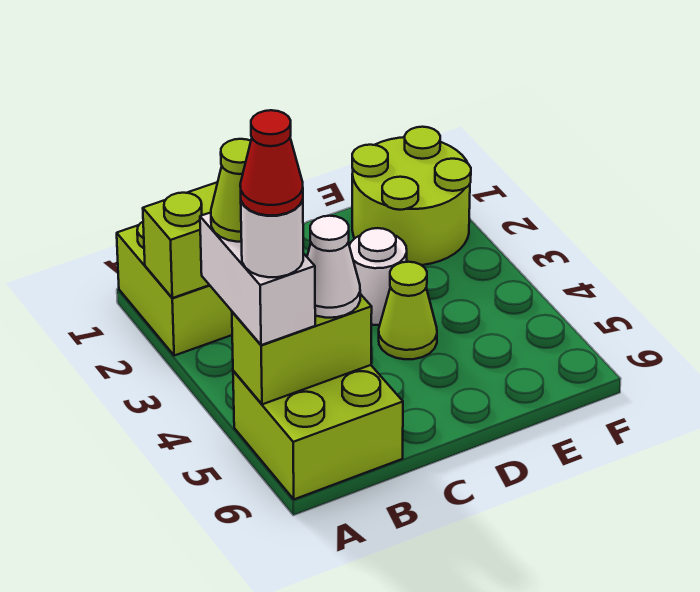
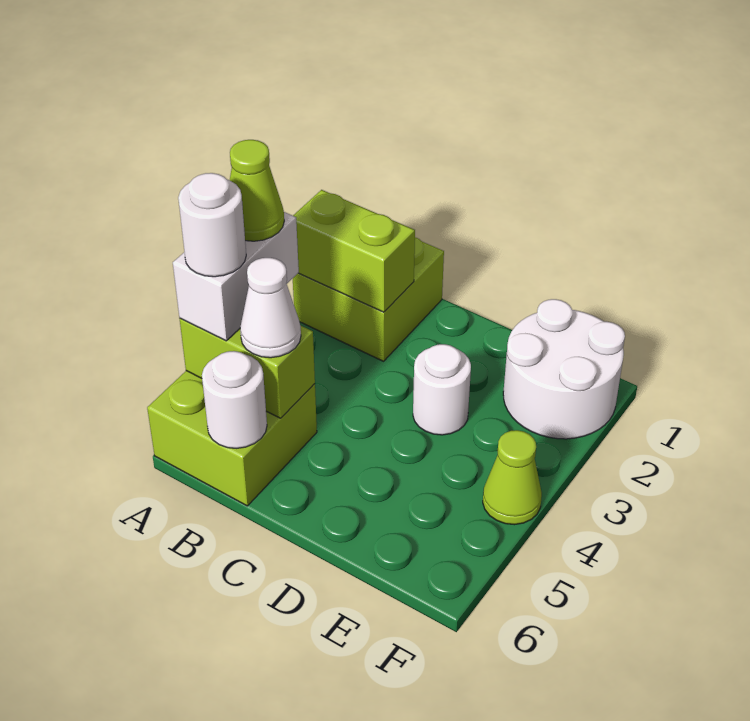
red cone A5 level 5 -> none
none -> white round brick B6 level 2
lime cone D4 level 1 -> lime cone F4 level 1
lime round brick E1:F2 level 1 -> white round brick E1:F2 level 1

